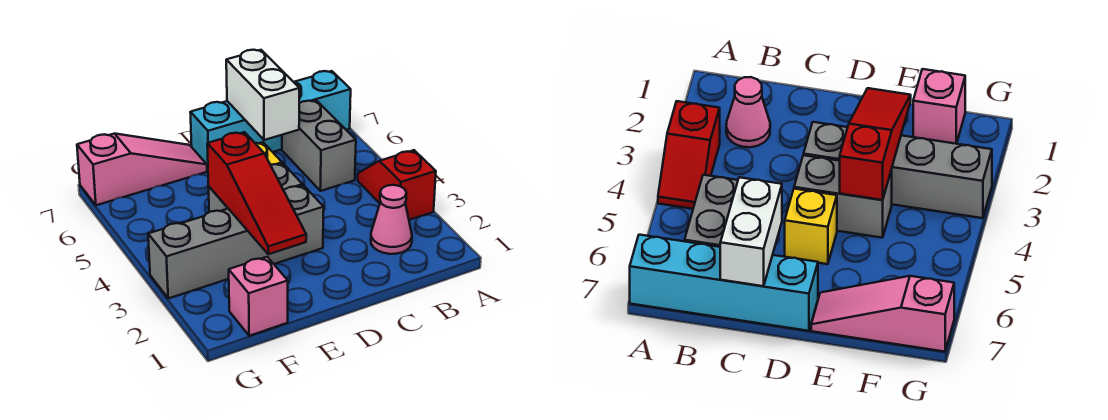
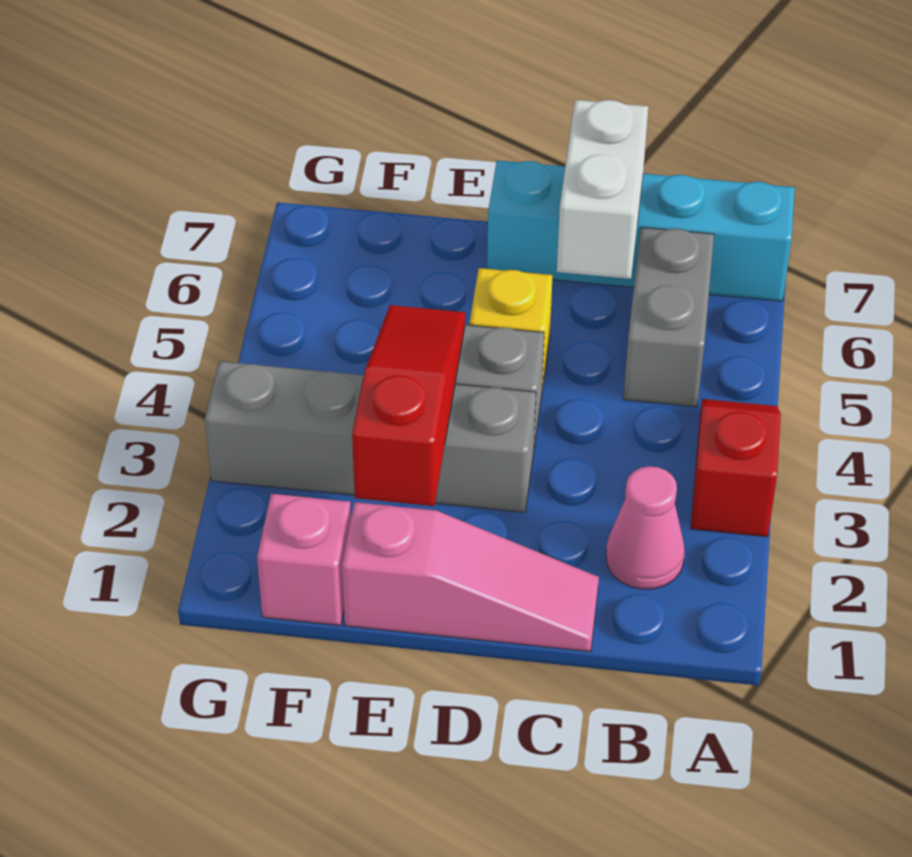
red slope E2:E4 level 2 top 4 -> red slope E2:E4 level 2 top 2
pink slope E7:G7 level 1 top G -> pink slope C1:E1 level 1 top E

